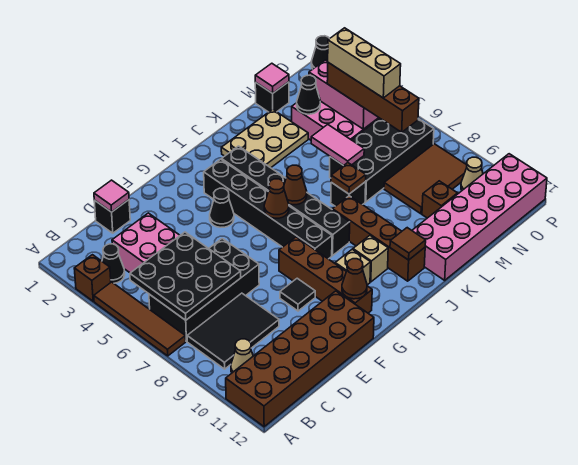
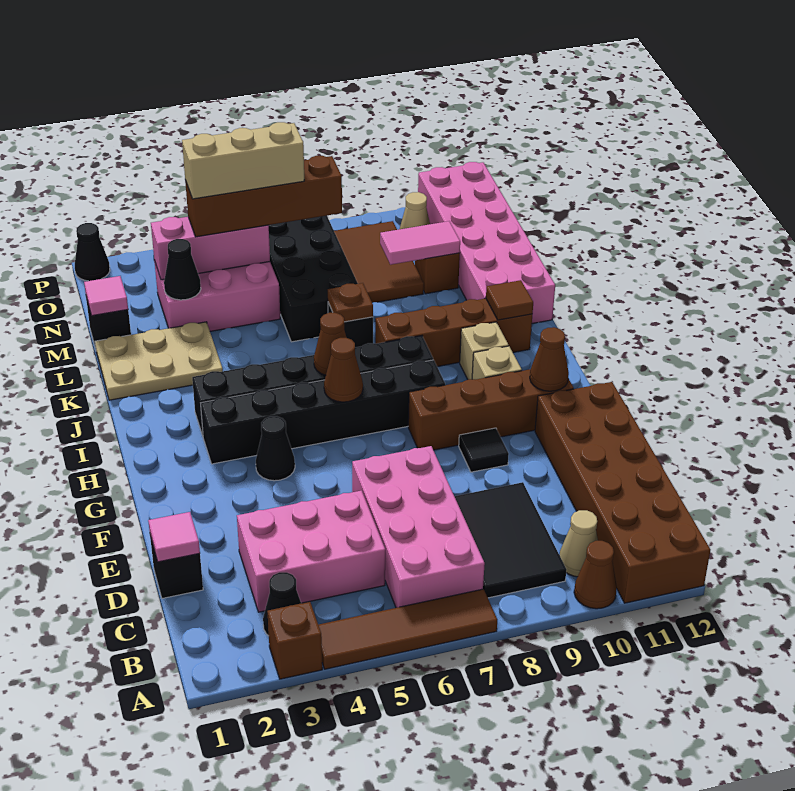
none -> brown cone A10 level 1
black plate B5:D7 level 2 -> none
black brick B6:E7 level 1 -> pink brick B6:E7 level 1
tan plate J2:L3 level 1 -> tan plate K1:L3 level 1
pink tile L5:L6 level 2 -> pink tile M9:M10 level 2

